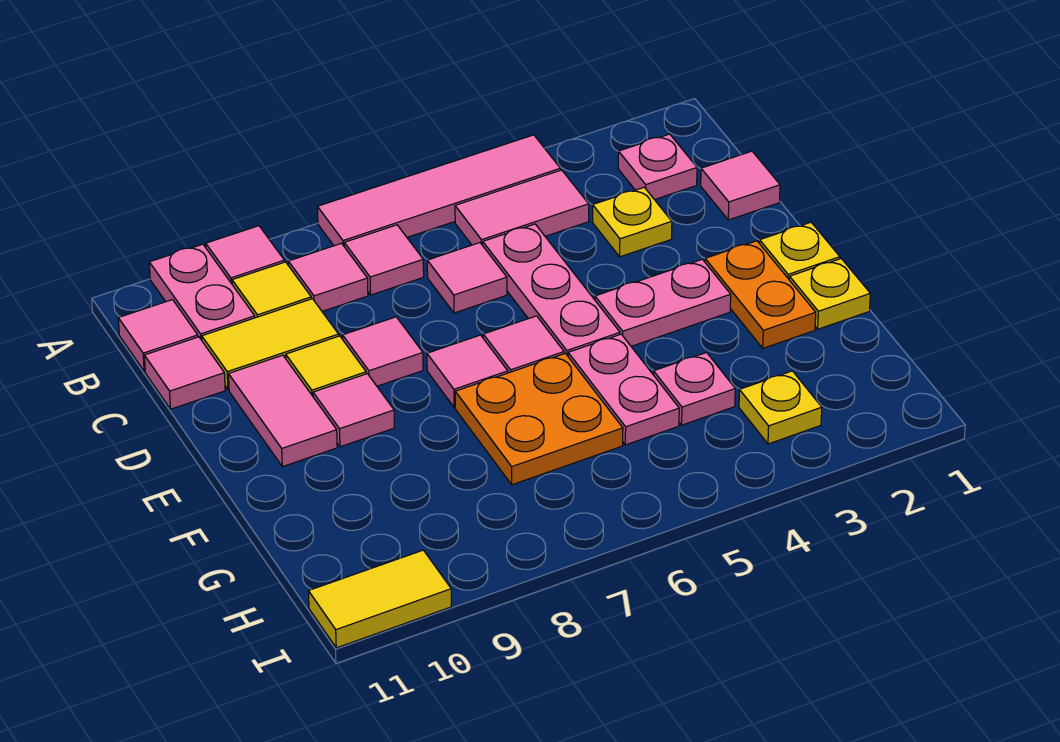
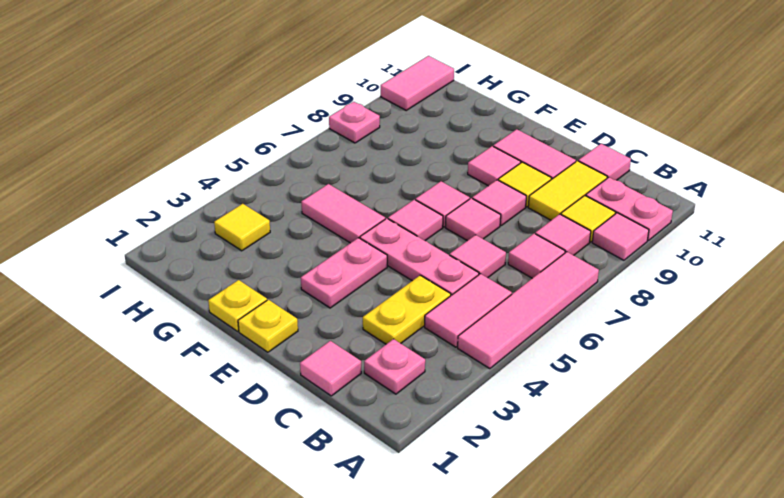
pink tile B11 level 1 -> pink tile D7 level 1
yellow plate C3 level 1 -> yellow plate C3:C4 level 1
orange plate E2:F2 level 1 -> none
pink plate F5:G5 level 1 -> pink tile F5:G5 level 1
orange plate F6:G7 level 1 -> none
pink plate G4 level 1 -> pink plate I8 level 1
yellow plate H3 level 1 -> yellow tile H3 level 1
yellow tile I10:I11 level 1 -> pink tile I10:I11 level 1

